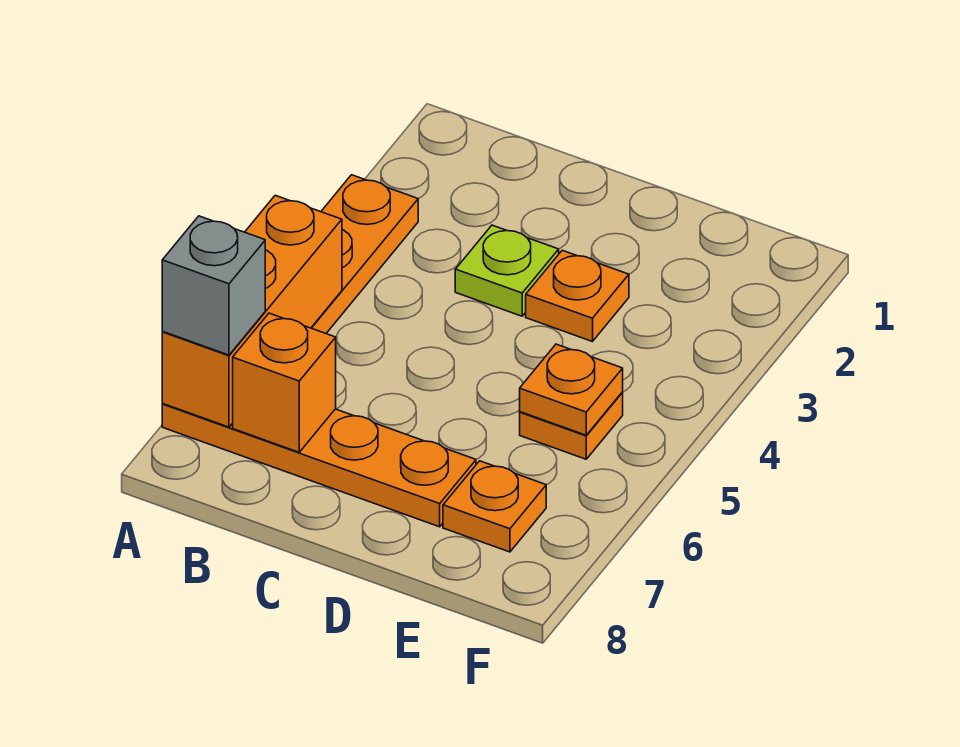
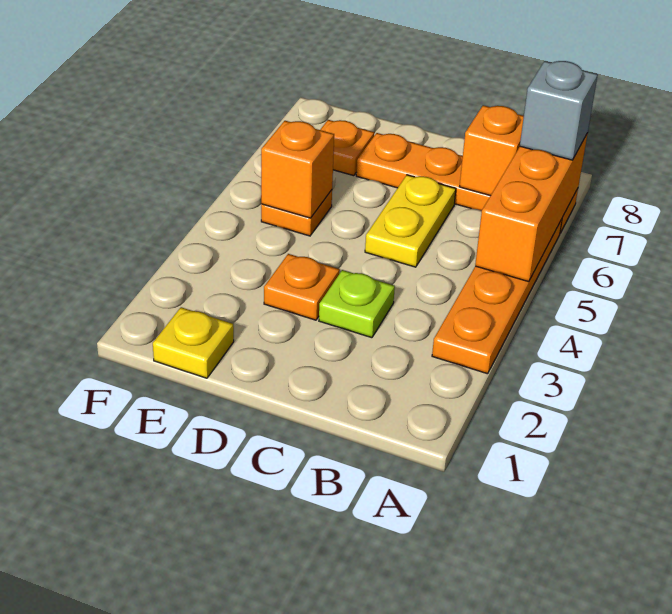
none -> yellow plate C5:C6 level 1
none -> yellow plate E1 level 1
orange plate E5 level 2 -> orange brick E5 level 2

